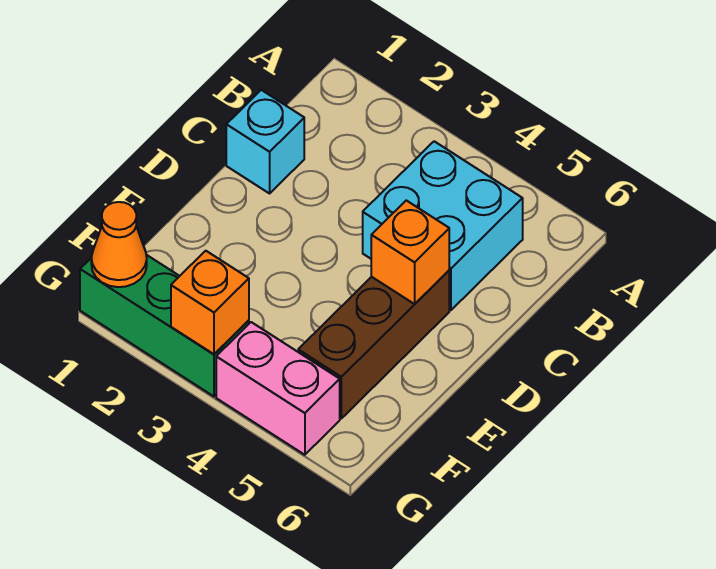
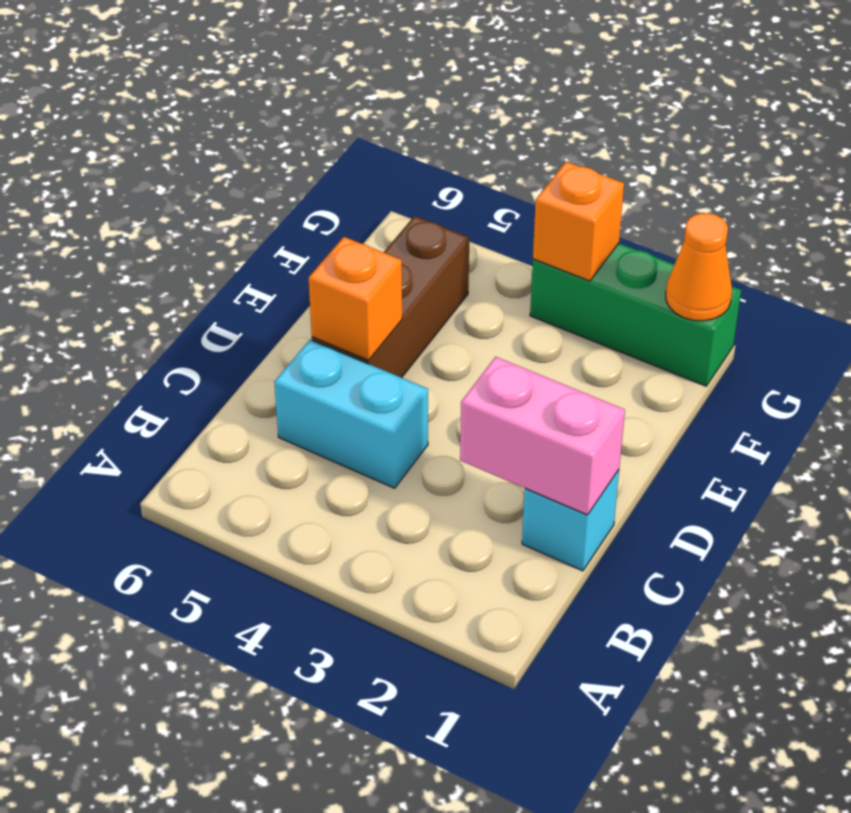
cyan brick B4:C5 level 1 -> cyan brick C4:C5 level 1
pink brick G4:G5 level 1 -> pink brick C1:C2 level 2

